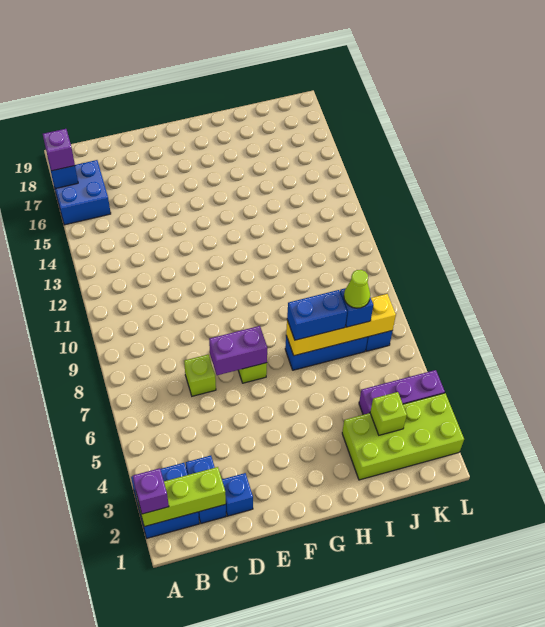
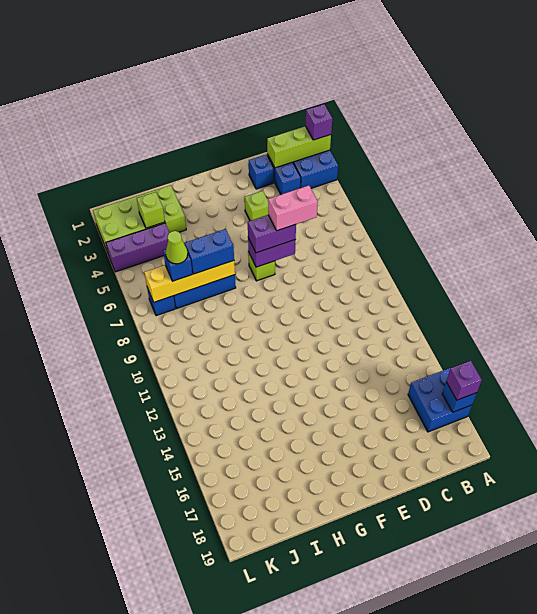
lime brick D7 level 1 -> lime brick E4 level 1
none -> pink brick D7:E7 level 4
none -> purple brick E7:F7 level 3

